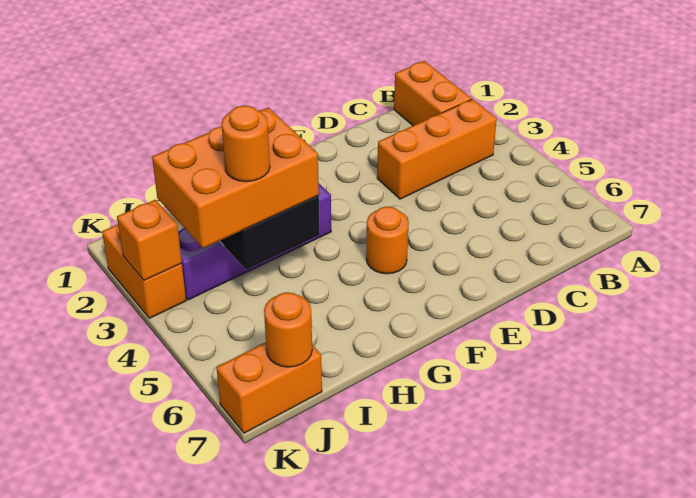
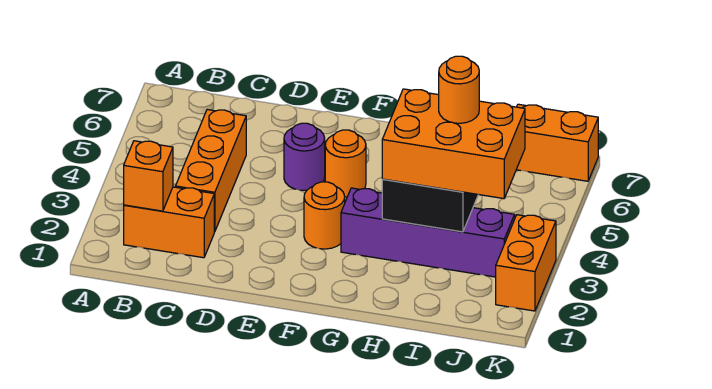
orange brick B1:B2 level 1 -> orange brick B2:C2 level 1
orange brick B3:D3 level 1 -> orange brick C3:C5 level 1
none -> purple round brick E5 level 1
orange round brick J7 level 2 -> orange round brick F3 level 1
orange brick K3 level 2 -> orange brick B2 level 2

